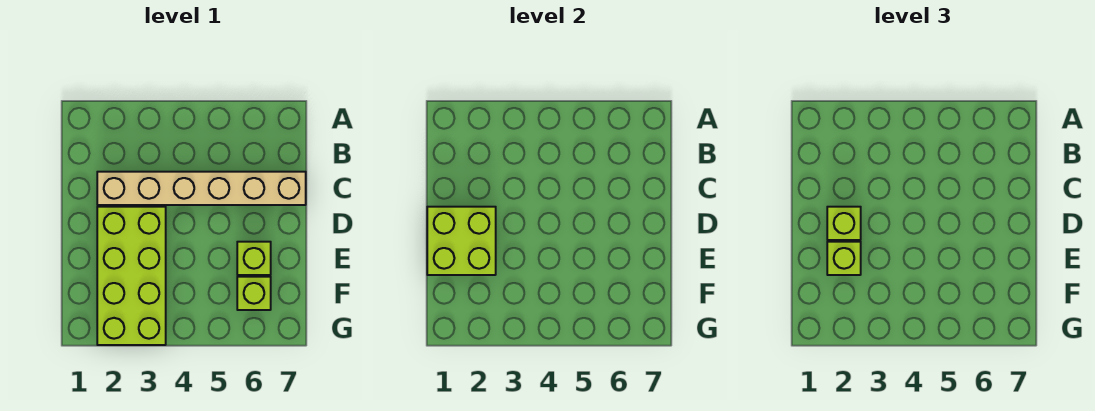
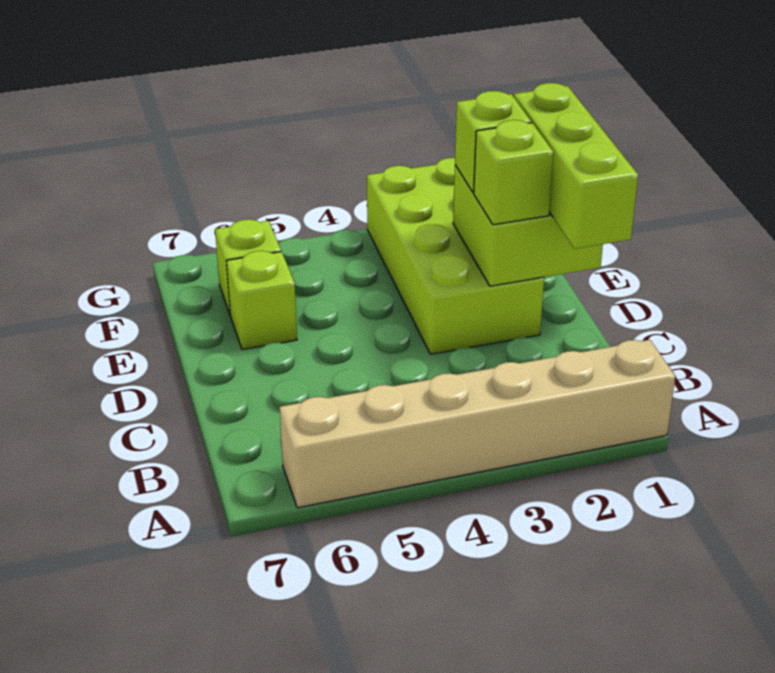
none -> lime brick C1:E1 level 3
tan brick C2:C7 level 1 -> tan brick A1:A6 level 1

